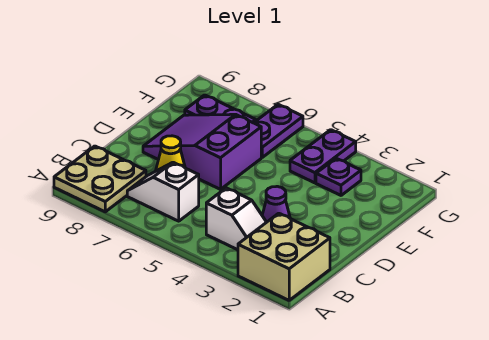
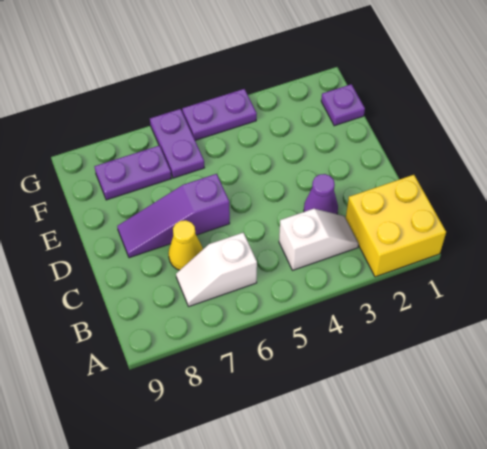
tan brick A1:B2 level 1 -> yellow brick A1:B2 level 1
tan plate A8:B9 level 1 -> none
purple slope D6:E8 level 1 top 6 -> purple slope D6:D8 level 1 top 6
purple plate F3 level 1 -> purple plate F1 level 1
purple plate F4:G4 level 1 -> purple plate G4:G5 level 1

